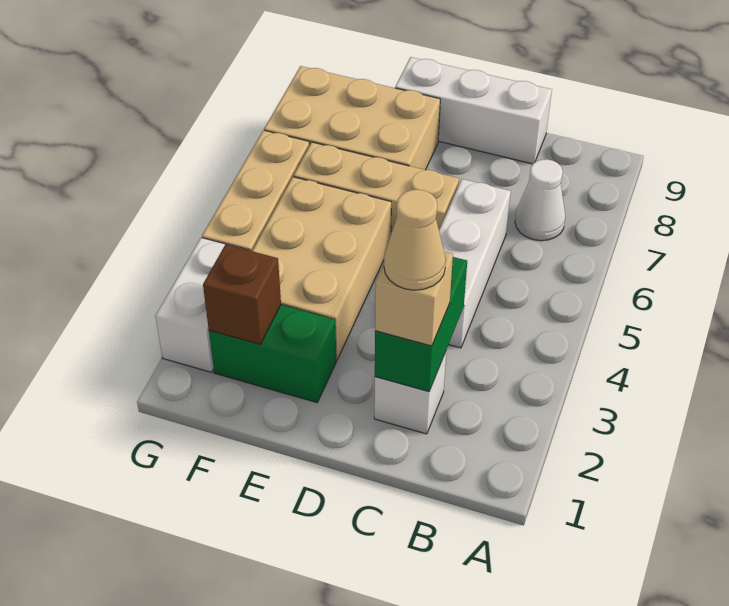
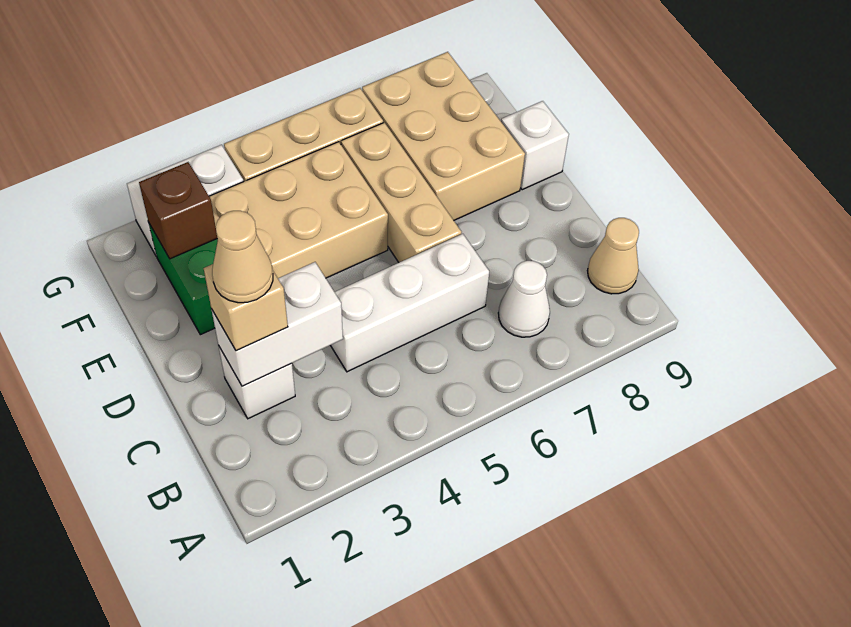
none -> tan cone B9 level 1
green brick C2:C3 level 2 -> white brick C2:C3 level 2
white brick C9:E9 level 1 -> white brick E9 level 1

